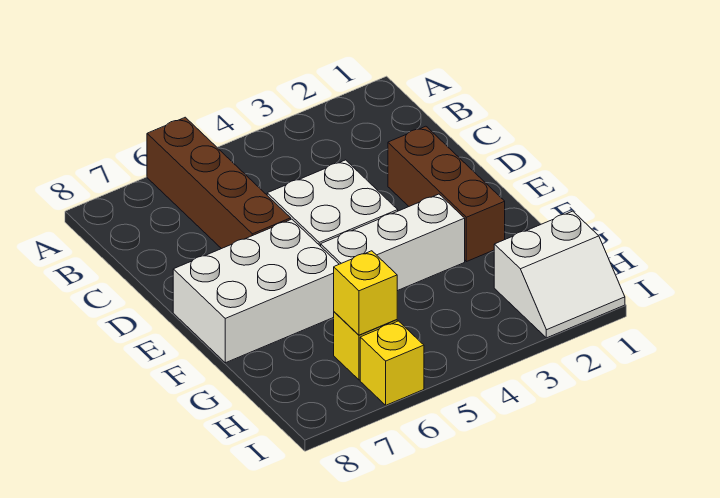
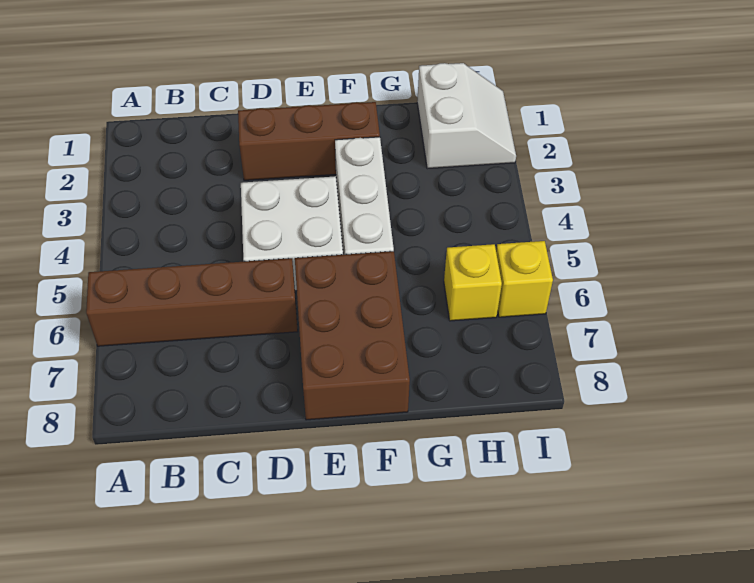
white brick E6:F8 level 1 -> brown brick E6:F8 level 1
yellow brick H6 level 2 -> none

